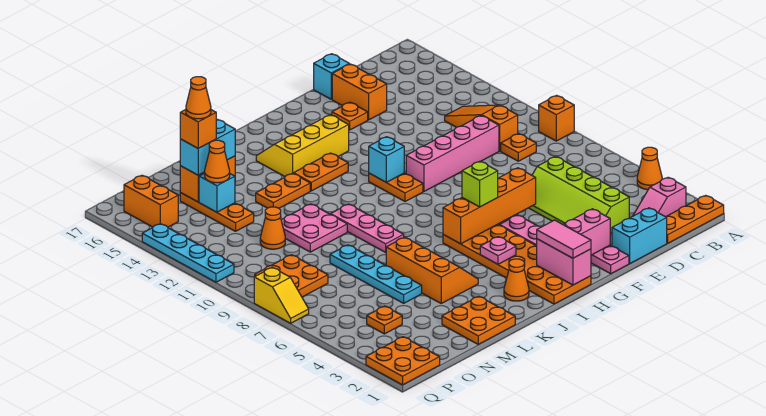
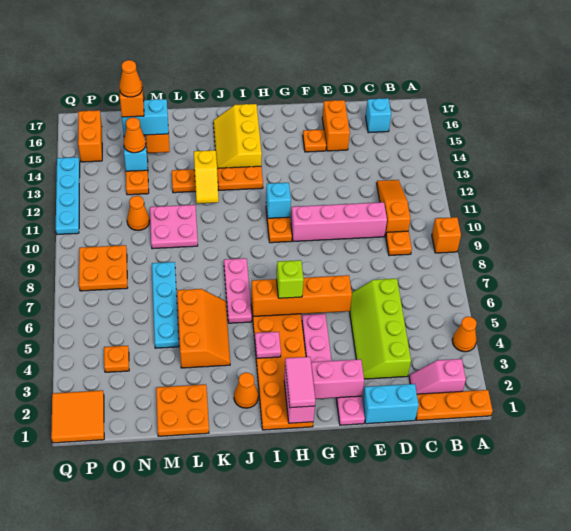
cyan brick E17 level 1 -> cyan brick C16 level 1
yellow slope H14:J15 level 1 top 14 -> yellow slope I14:J16 level 1 top I
pink plate K8:K10 level 1 -> pink plate J6:J8 level 1
orange plate P1:Q2 level 1 -> orange tile P1:Q2 level 1
yellow slope Q7:Q8 level 1 top 8 -> yellow slope K12:K13 level 2 top 13

